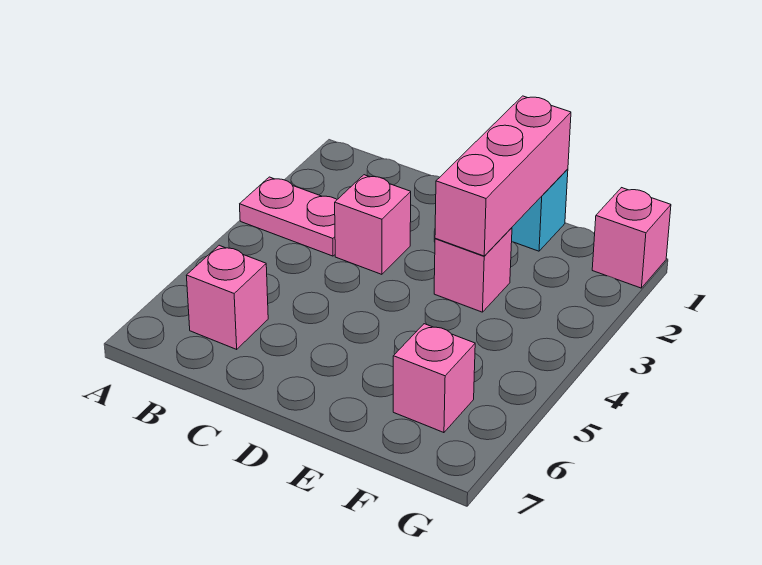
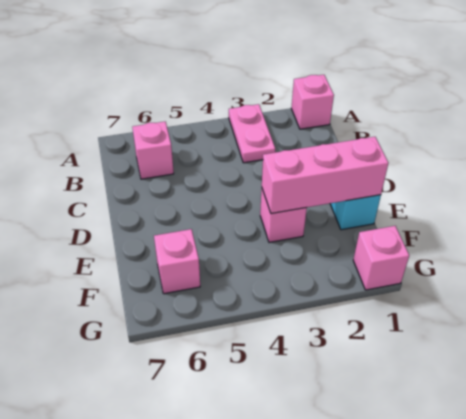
pink brick C3 level 1 -> pink brick A1 level 1

